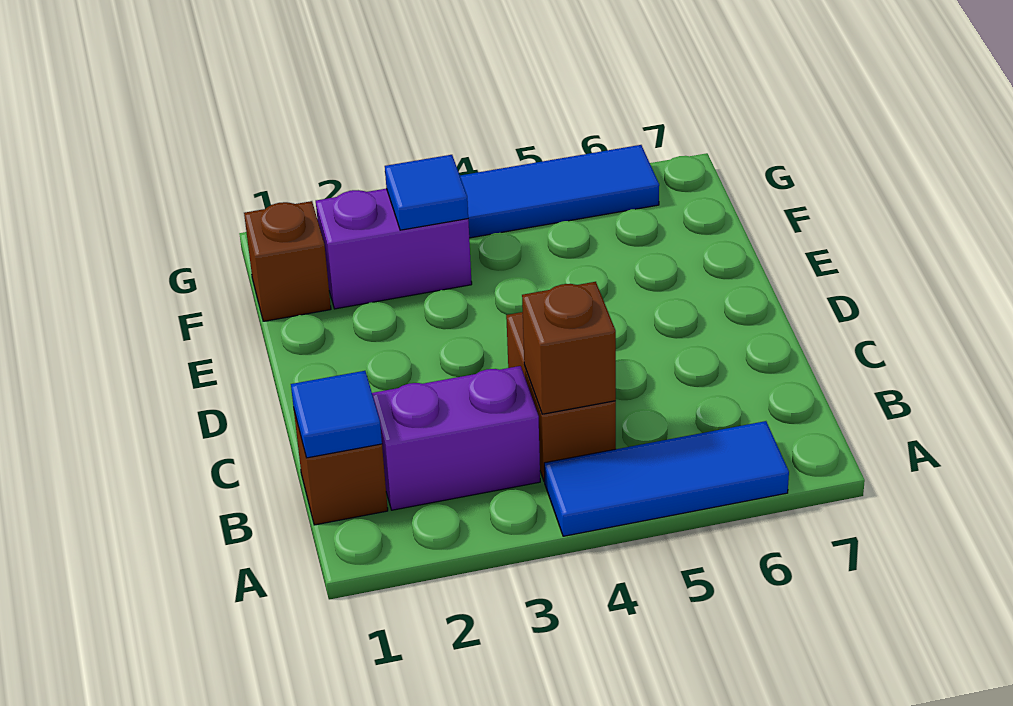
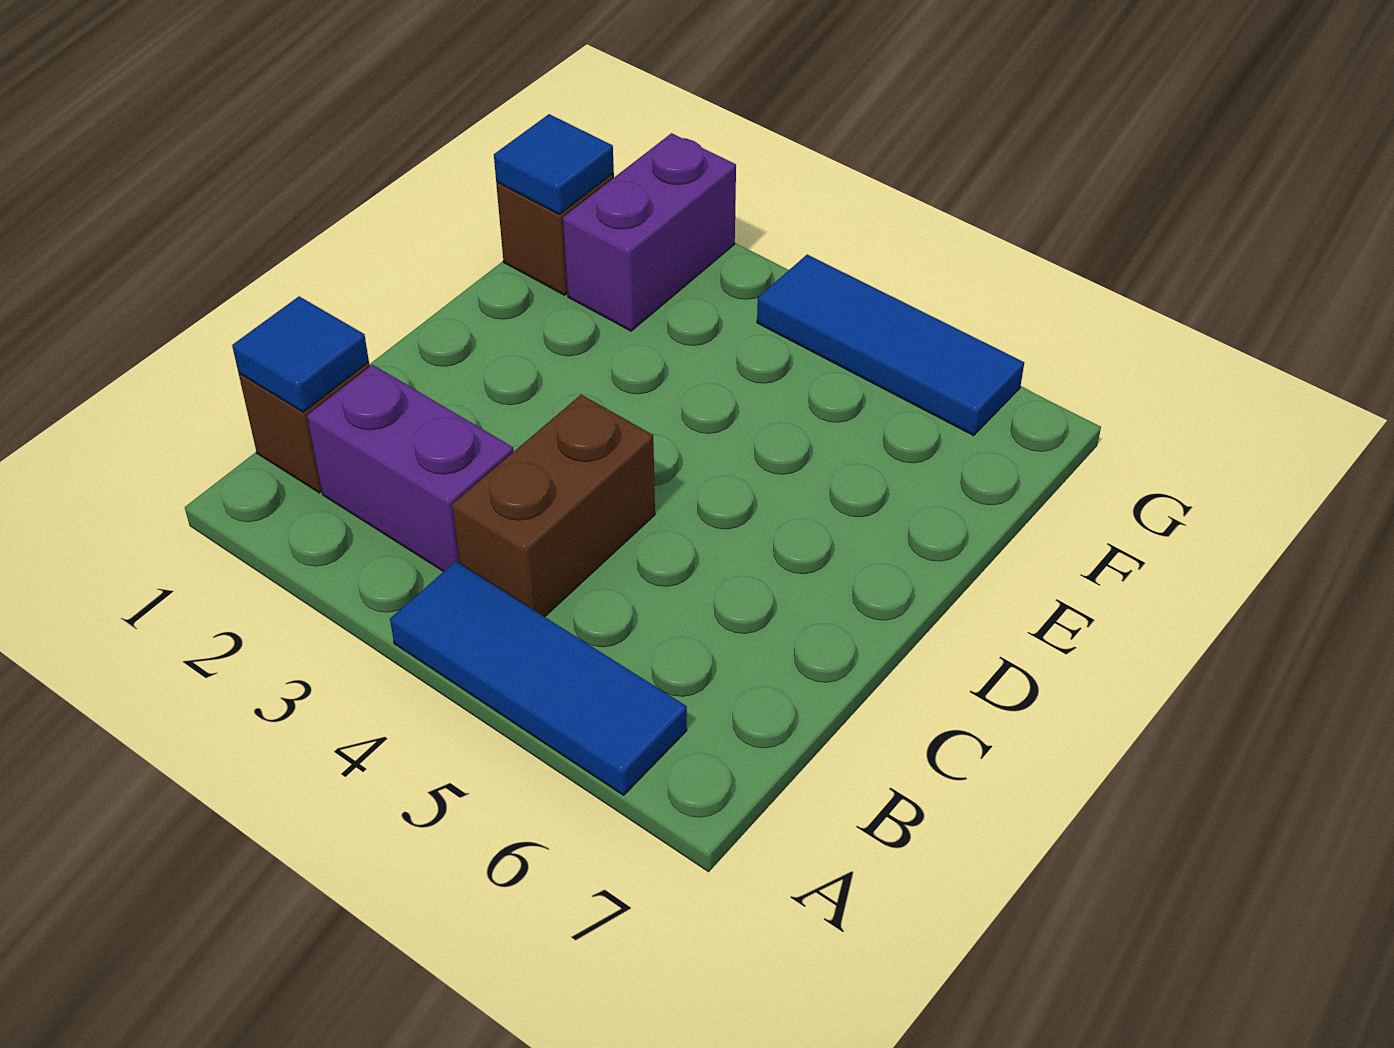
brown brick B4 level 2 -> none
purple brick F2:F3 level 1 -> purple brick F2:G2 level 1
blue tile F3 level 2 -> blue tile F1 level 2

